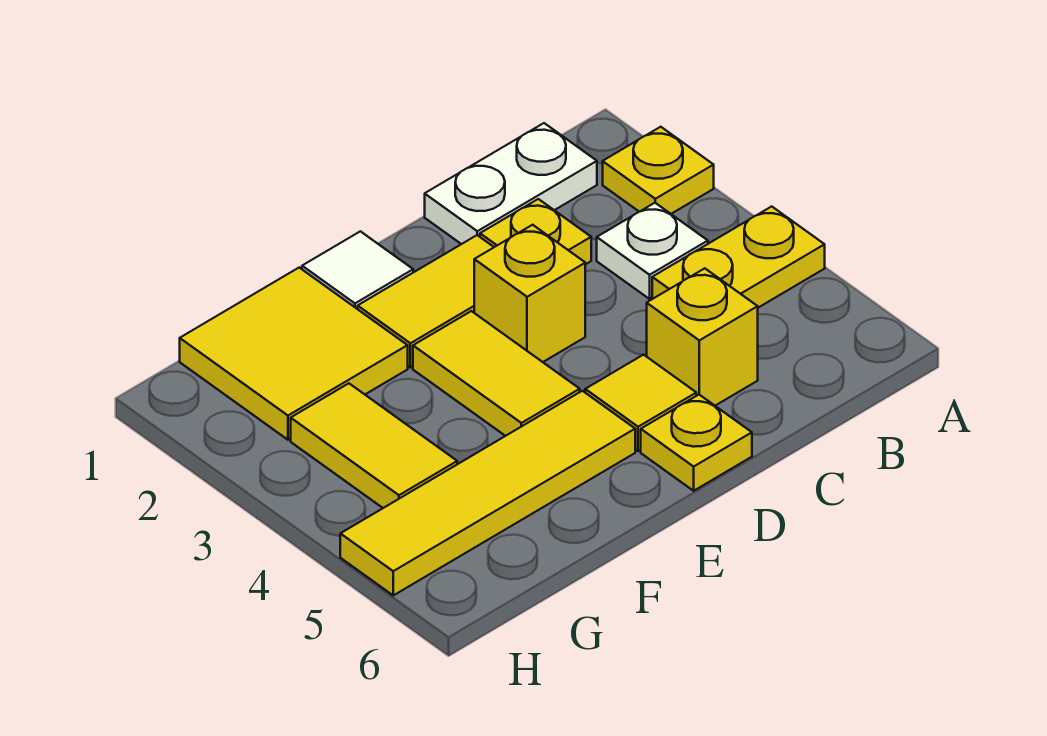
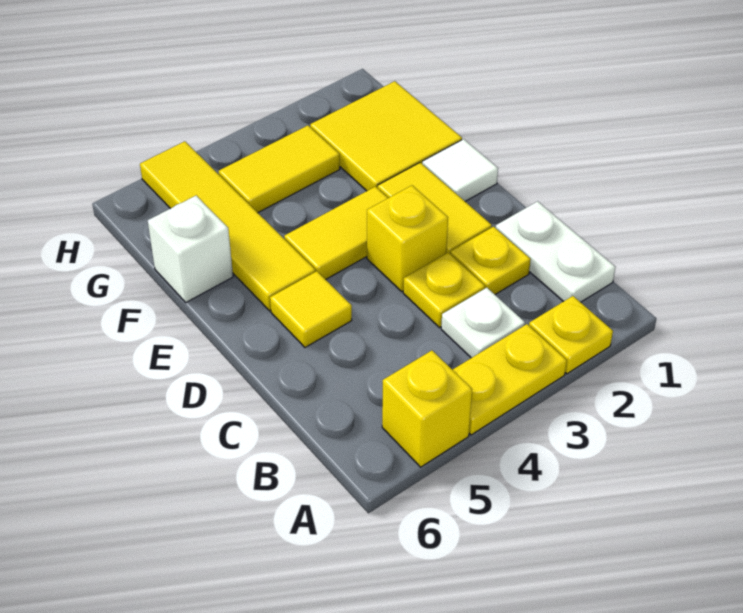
yellow plate A4:B4 level 1 -> yellow plate A3:A4 level 1
yellow brick C5 level 1 -> yellow brick A5 level 1
yellow plate D6 level 1 -> yellow plate C3 level 1
none -> white brick F6 level 1

